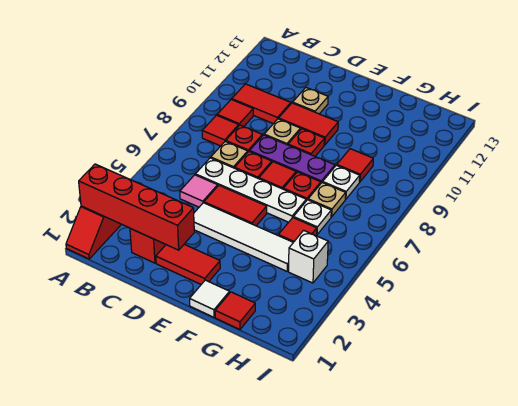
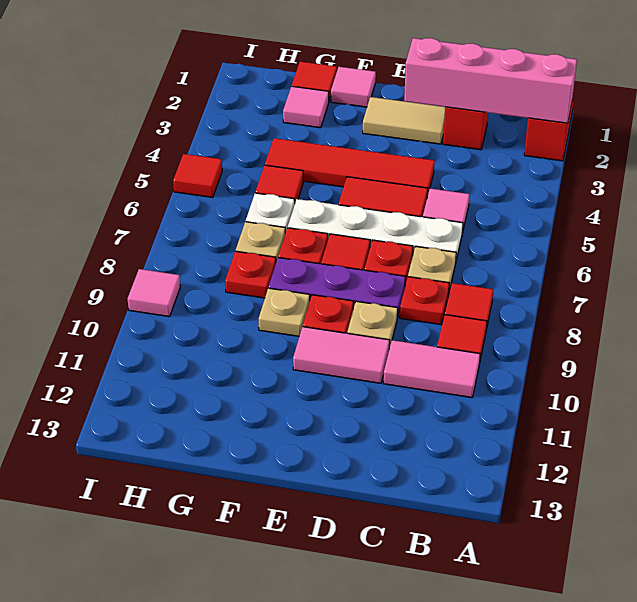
red brick A2:D2 level 2 -> pink brick A2:D2 level 2
red tile B10:C10 level 1 -> pink tile B10:C10 level 1
red tile D2:E2 level 1 -> tan tile D2:E2 level 1
white tile D4:G4 level 1 -> red tile D4:G4 level 1
red tile D10:E10 level 1 -> pink tile D10:E10 level 1
tan plate D11 level 1 -> tan plate F9 level 1
white tile F1 level 1 -> pink tile F1 level 1
none -> pink tile G2 level 1
white plate G8 level 1 -> red plate G8 level 1
red tile G9 level 1 -> red tile I5 level 1
white brick H4 level 1 -> none
none -> pink tile I9 level 1

